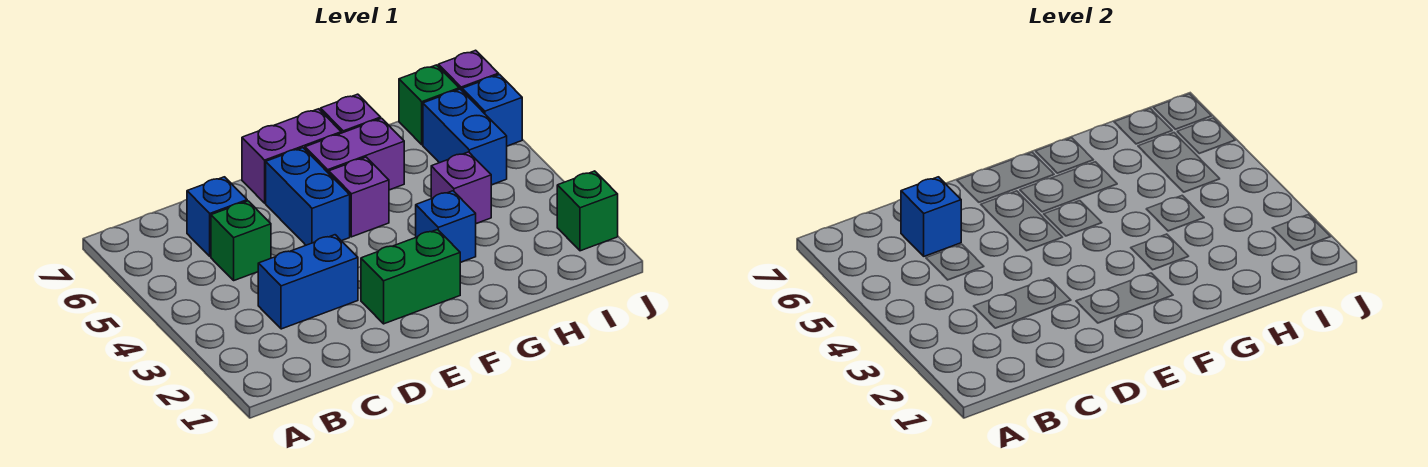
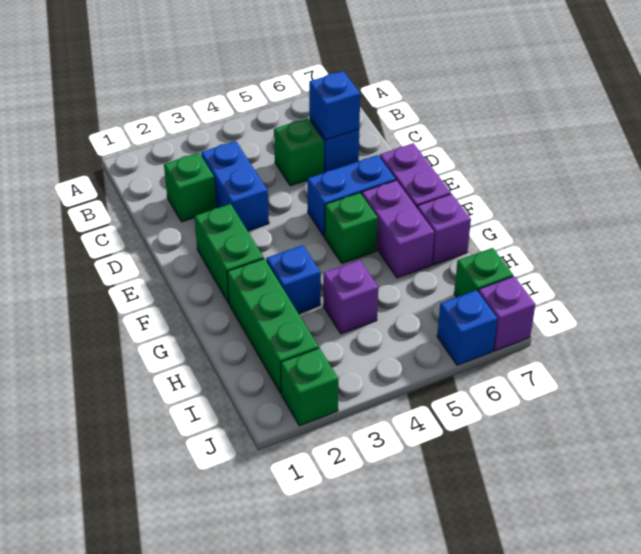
none -> green brick C2 level 1
purple brick F5 level 1 -> green brick F5 level 1
none -> green brick G2:I2 level 1
blue brick I5:I6 level 1 -> none

